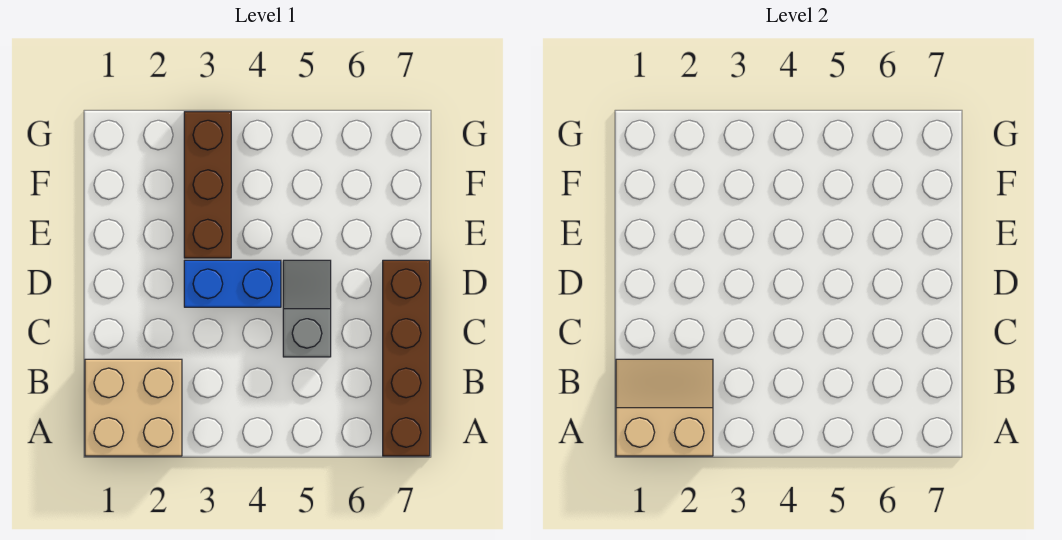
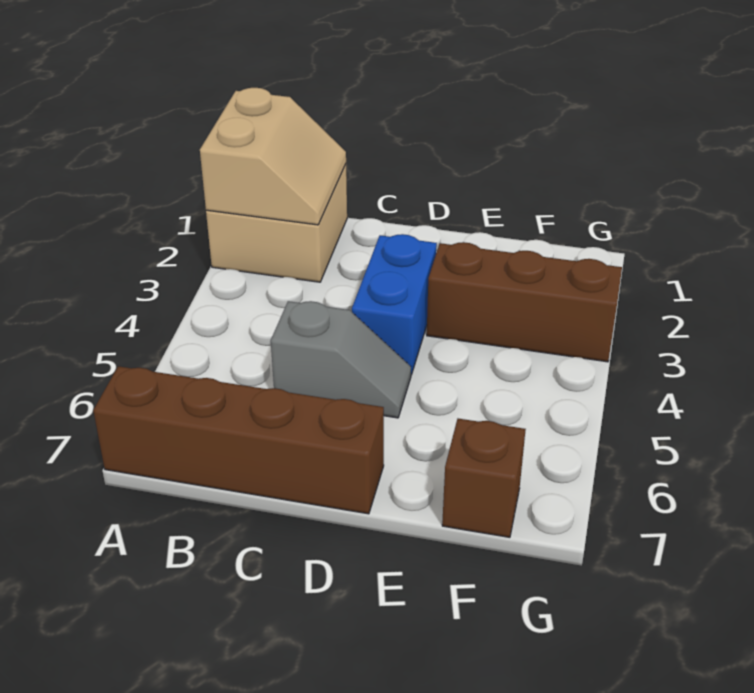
none -> brown brick F7 level 1

